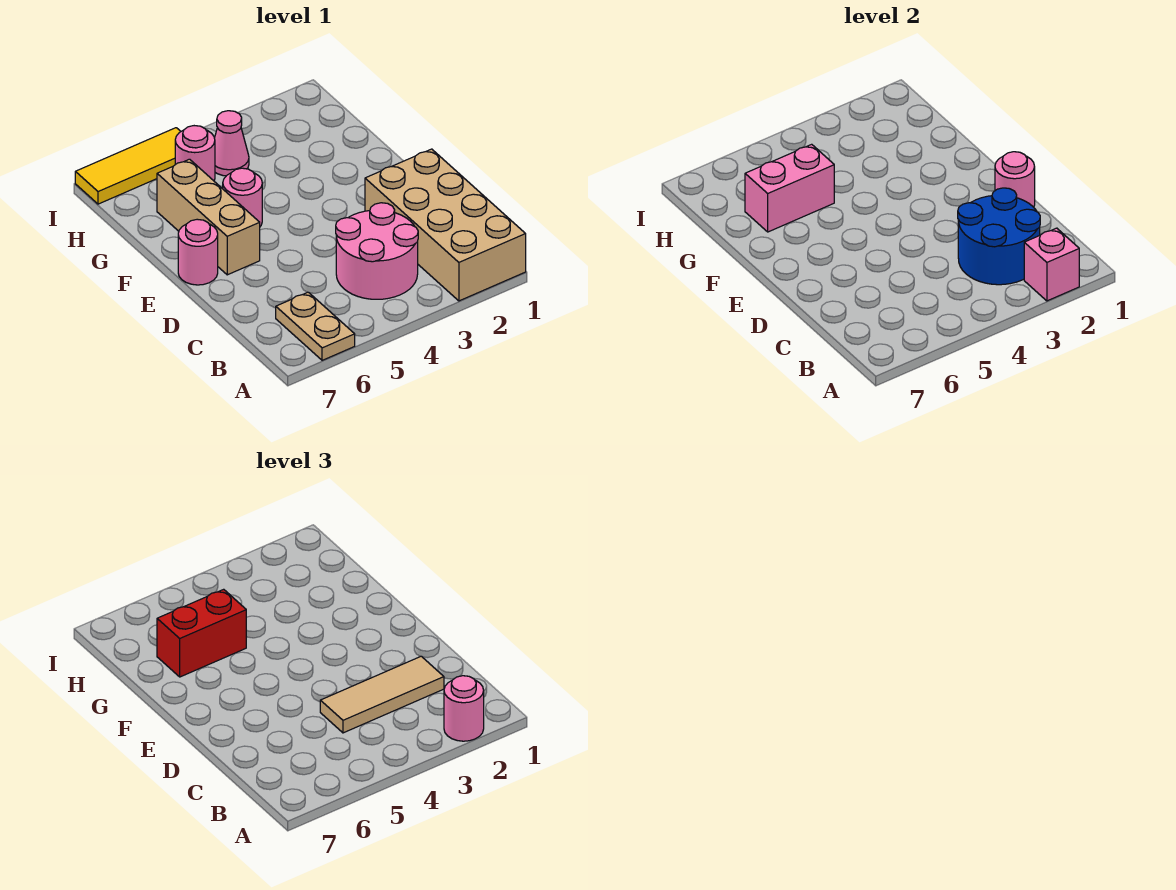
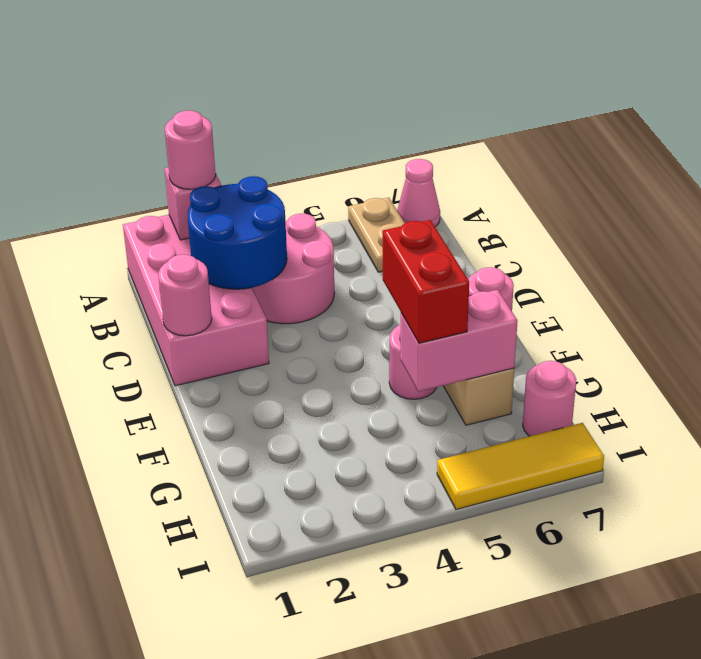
tan brick A1:D2 level 1 -> pink brick A1:D2 level 1
tan tile C2:C4 level 3 -> none
red brick G5:G6 level 3 -> red brick F5:G5 level 3
pink cone H4 level 1 -> pink cone A7 level 1
pink round brick H5 level 1 -> pink round brick H7 level 1

